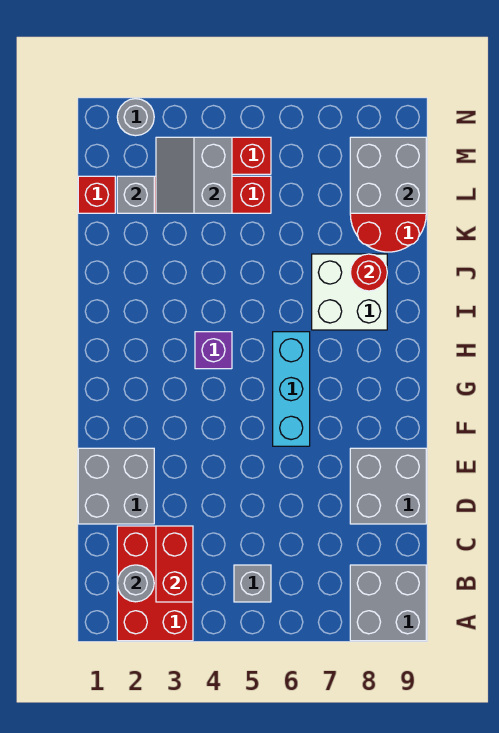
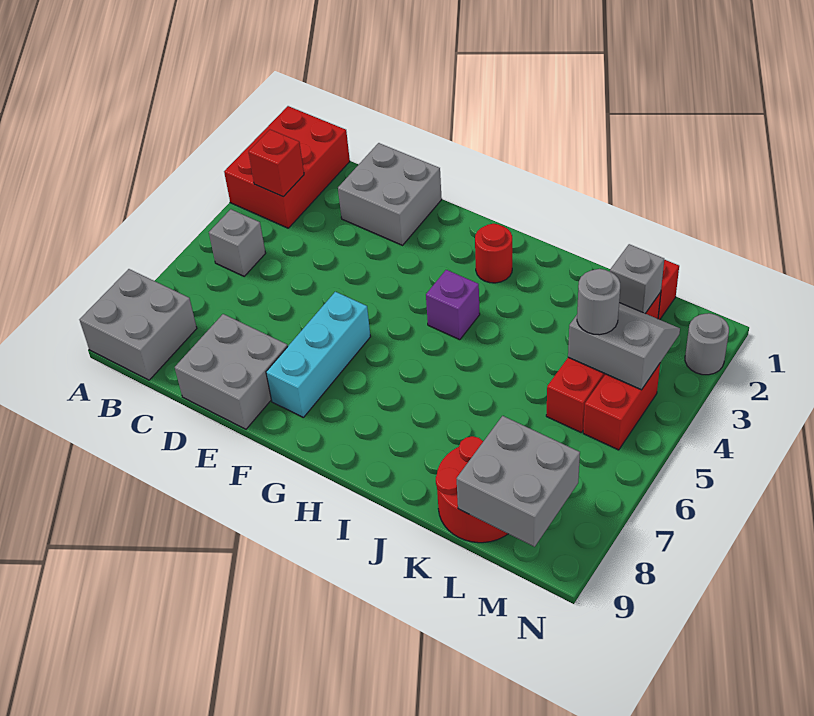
red brick A2:C3 level 1 -> red brick A1:B3 level 1
grey round brick B2 level 2 -> grey round brick L4 level 3
red brick B3:C3 level 2 -> red brick B3 level 2
cyan brick F6:H6 level 1 -> cyan brick F6:F8 level 1
white brick I7:J8 level 1 -> none
red round brick J8 level 2 -> red round brick H2 level 1

